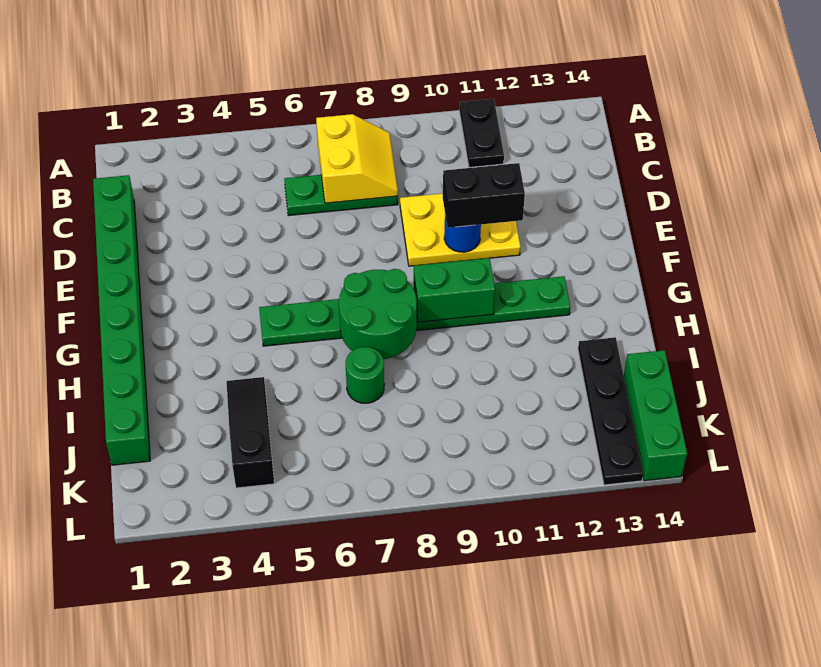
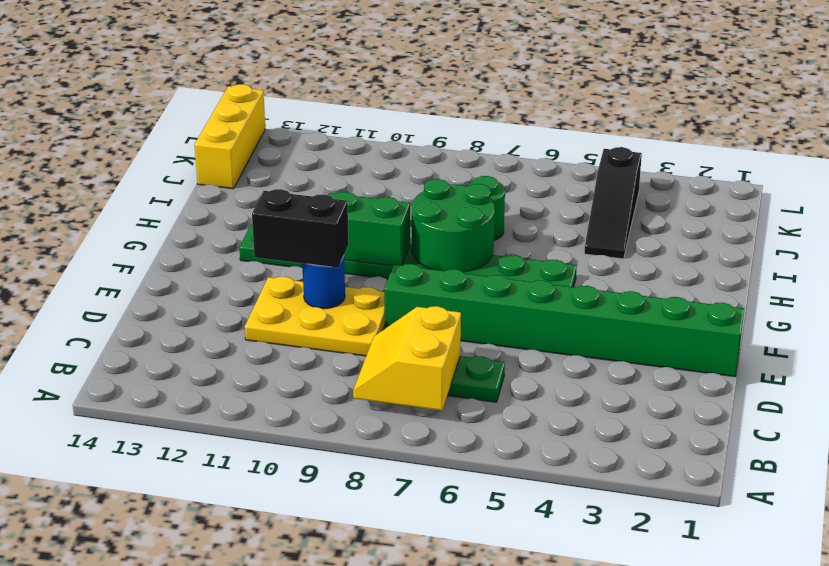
black plate A11:B11 level 1 -> none
green brick C1:J1 level 1 -> green brick E1:E8 level 1
black plate I13:L13 level 1 -> none
green brick J14:L14 level 1 -> yellow brick J14:L14 level 1

